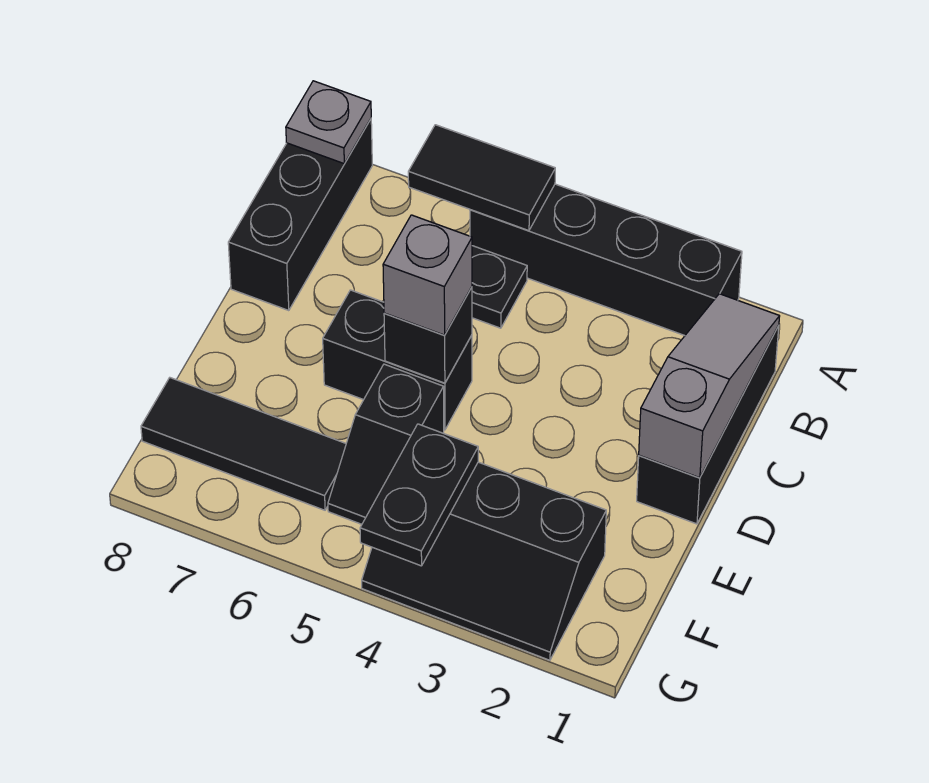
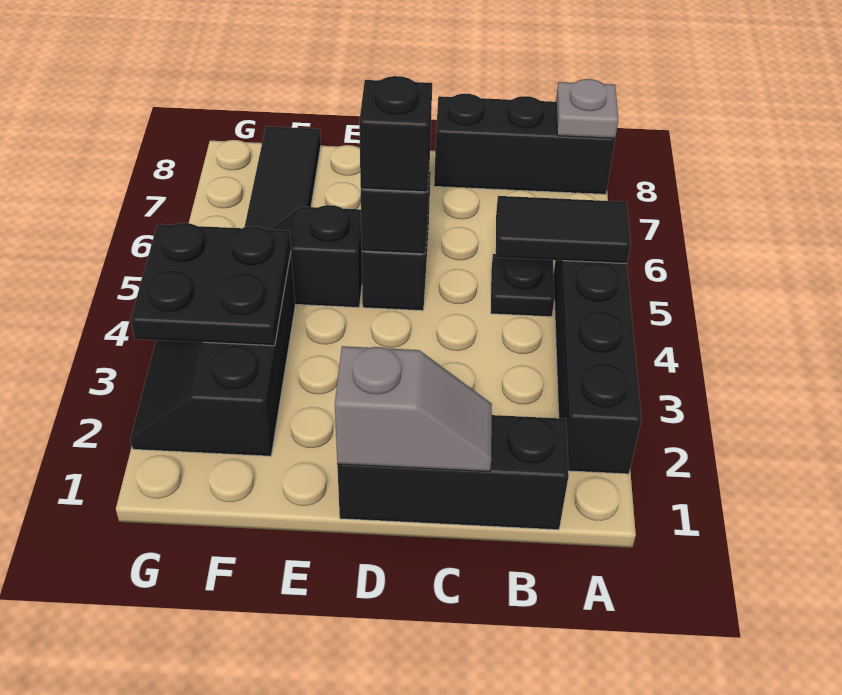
black tile A5:A6 level 2 -> black tile A5:B5 level 2
grey slope B1:D1 level 2 top D -> grey slope C1:D1 level 2 top D
grey brick D5 level 3 -> black brick D5 level 3
black plate F4:G4 level 2 -> black plate F3:G4 level 2

